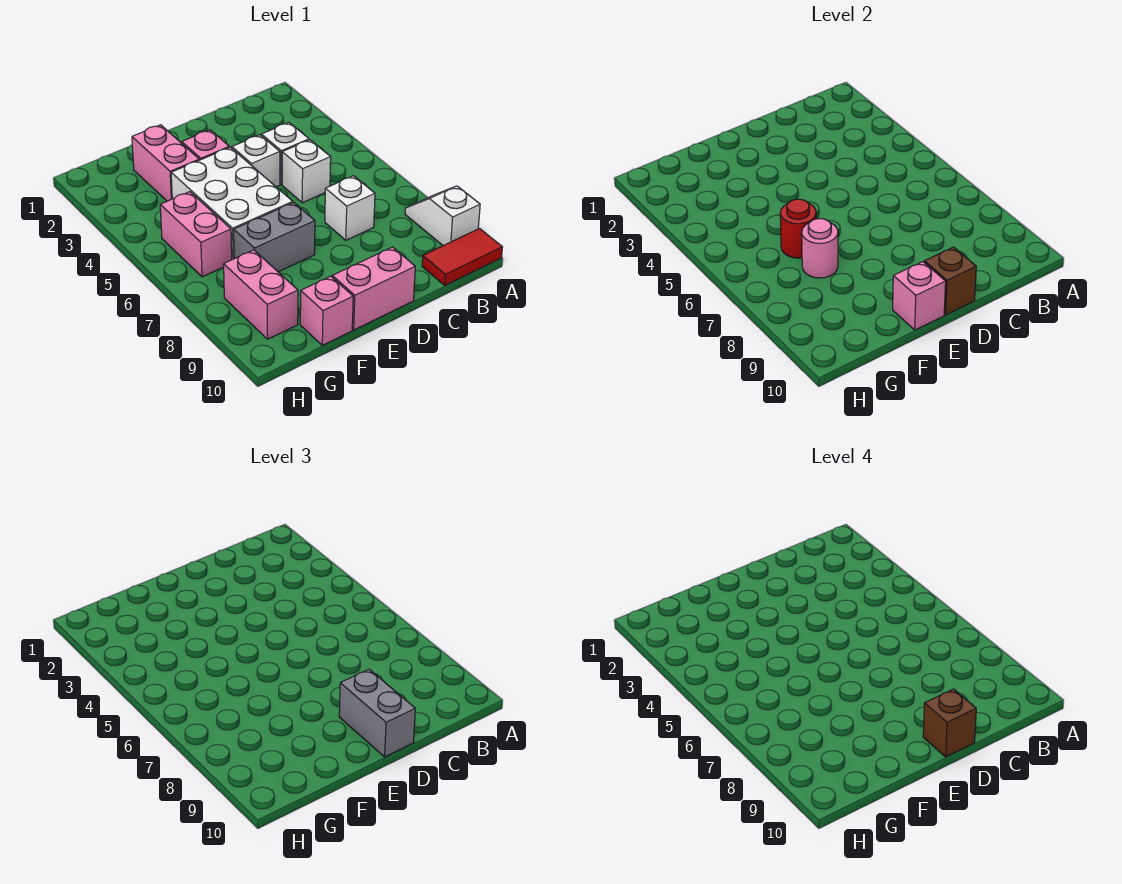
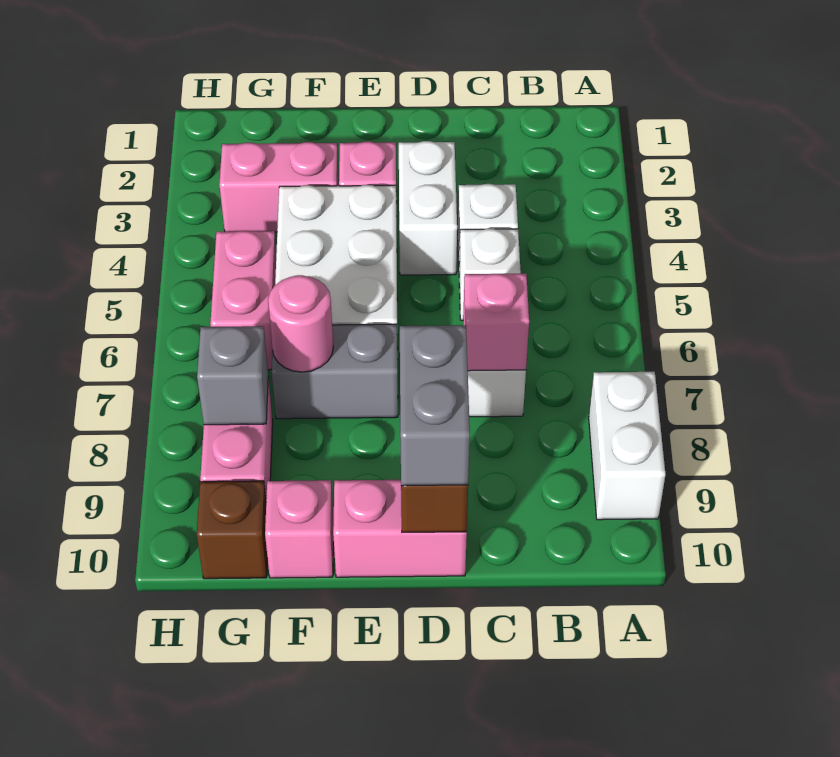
white slope A8:A9 level 1 top 9 -> white brick A8:A9 level 1
red tile A10:B10 level 1 -> none
white brick D4 level 1 -> white brick D3:D4 level 1
brown brick D10 level 4 -> brown brick G10 level 1
pink brick E10 level 2 -> pink brick C7 level 2
pink brick F2:F3 level 1 -> pink brick F3:G3 level 1
red round brick F6 level 2 -> none
none -> grey brick G8 level 2

